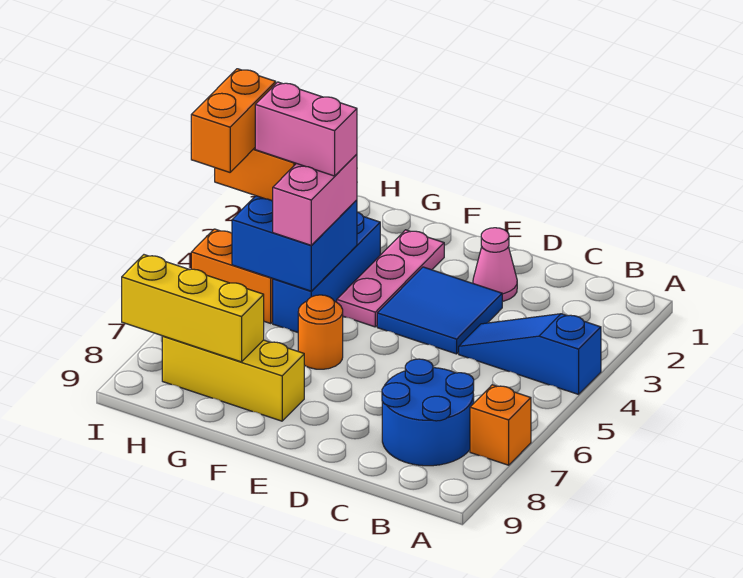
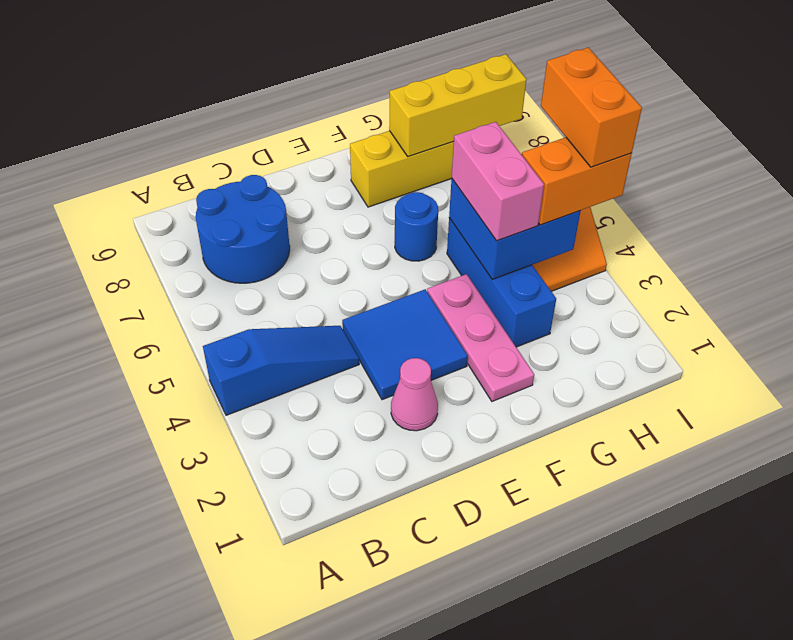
orange brick A7 level 1 -> none
orange round brick F6 level 1 -> blue round brick F6 level 1
pink brick G4:H4 level 4 -> none

